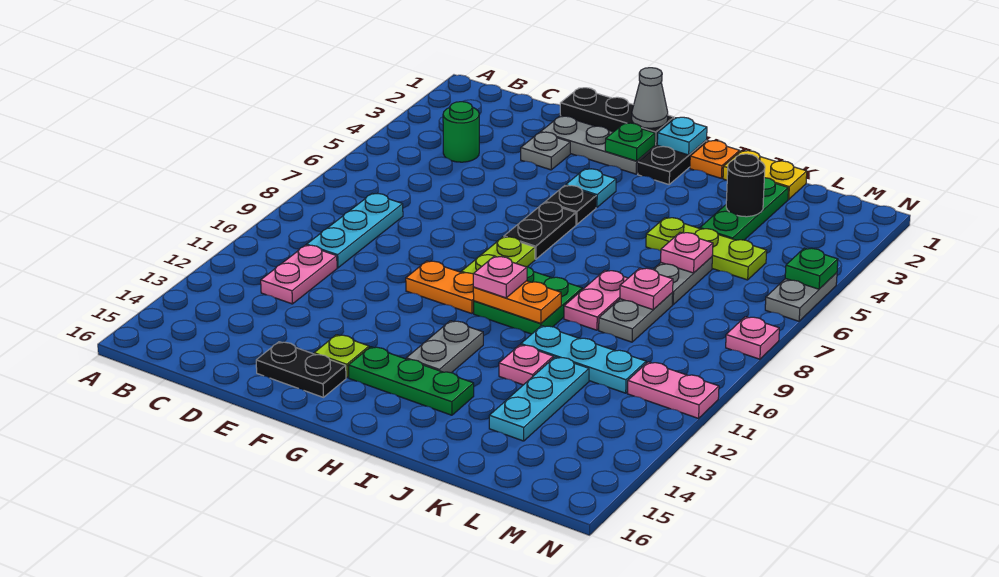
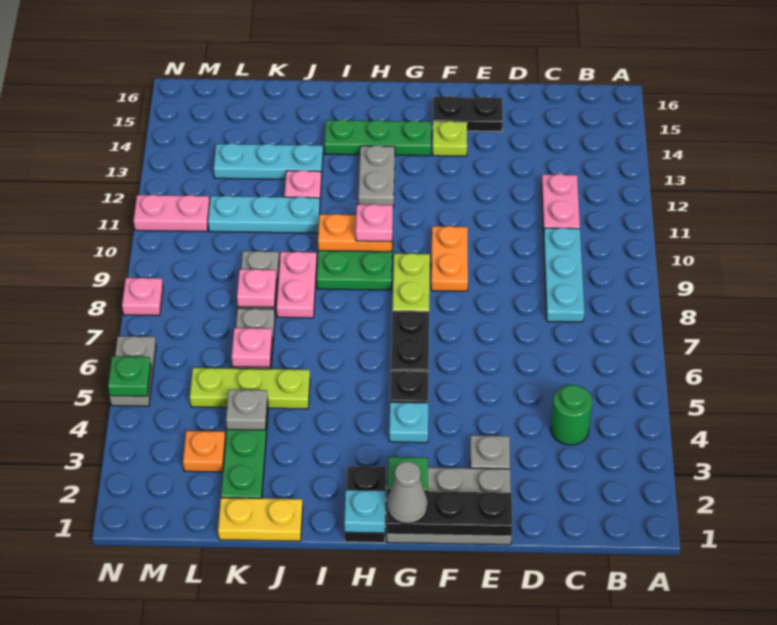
orange plate F10:G10 level 1 -> orange plate F9:F10 level 1
orange plate I1 level 1 -> orange plate L3 level 1
black round brick K3 level 2 -> none
none -> grey plate K4 level 2
cyan plate K12:K14 level 1 -> cyan plate J13:L13 level 1

